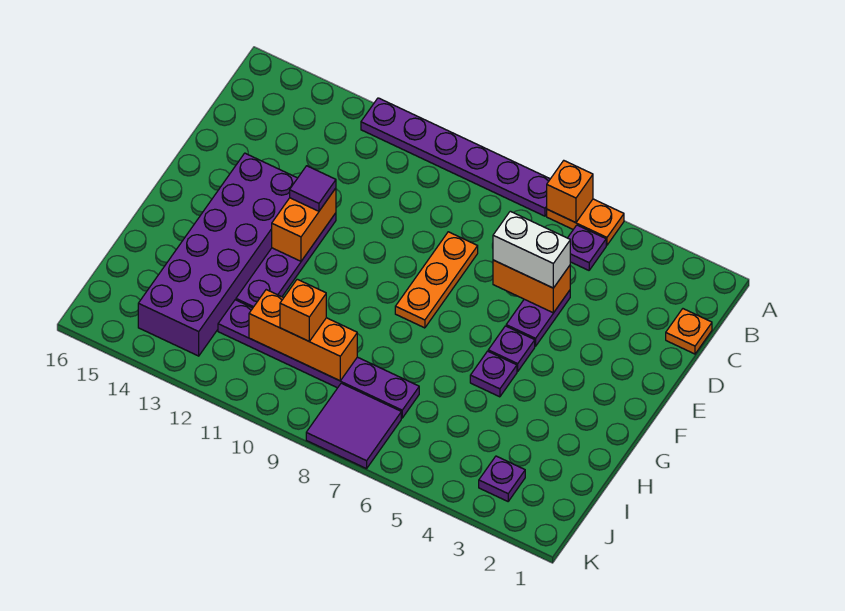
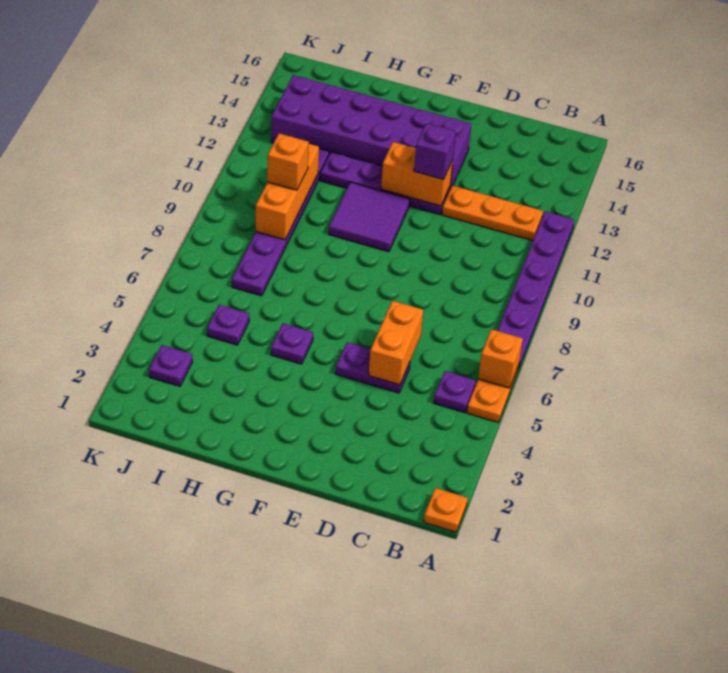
orange plate C1 level 1 -> orange plate A1 level 1
white brick D5:D6 level 3 -> none
orange plate D8:F8 level 1 -> orange plate B12:D12 level 1
purple tile E12 level 3 -> purple brick E12 level 3
purple plate F5 level 1 -> purple plate I5 level 1
purple tile J7:K8 level 1 -> purple tile F10:G11 level 1

